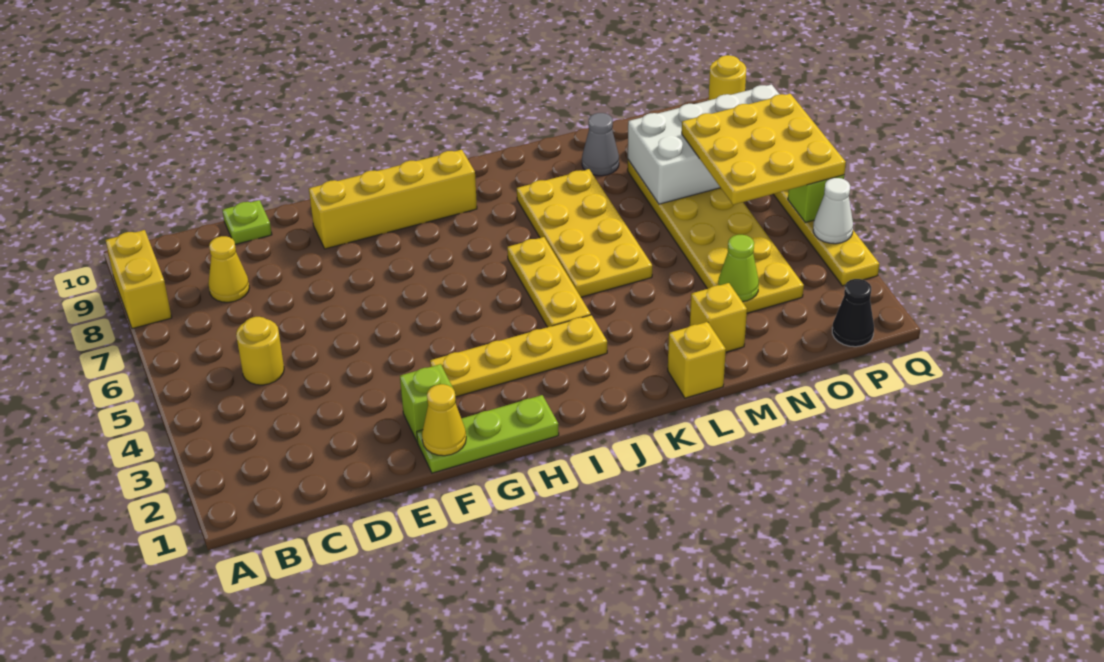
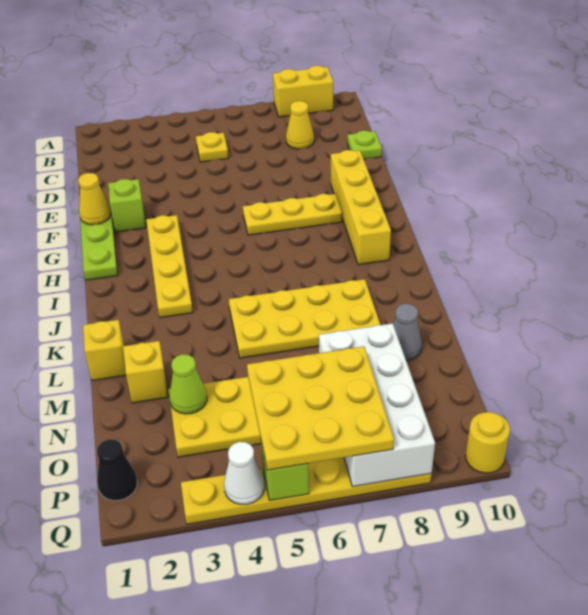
yellow round brick C5 level 1 -> yellow plate C5 level 1
yellow plate J4:J6 level 1 -> yellow plate G6:G8 level 1

